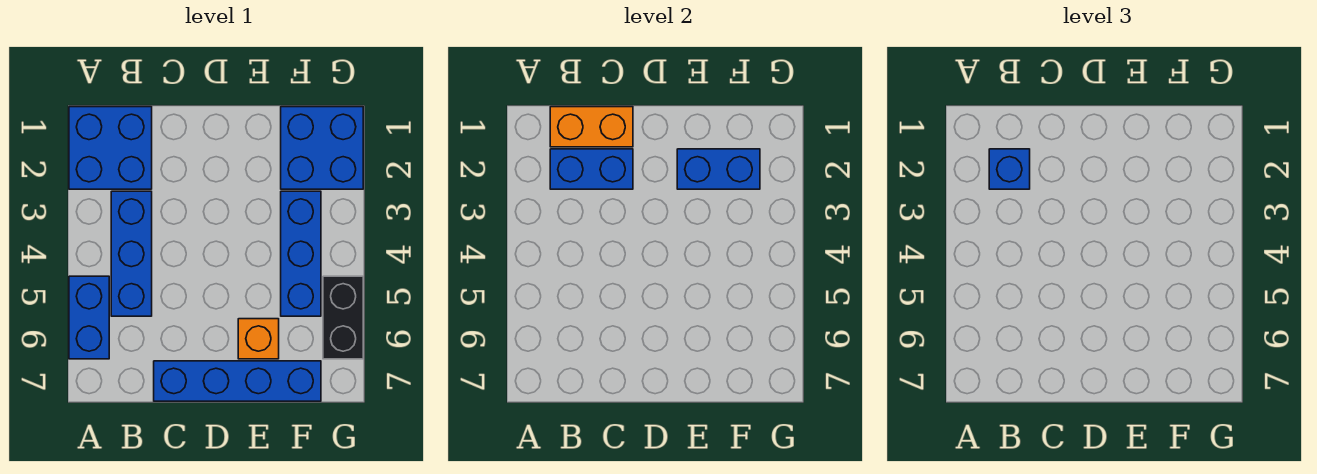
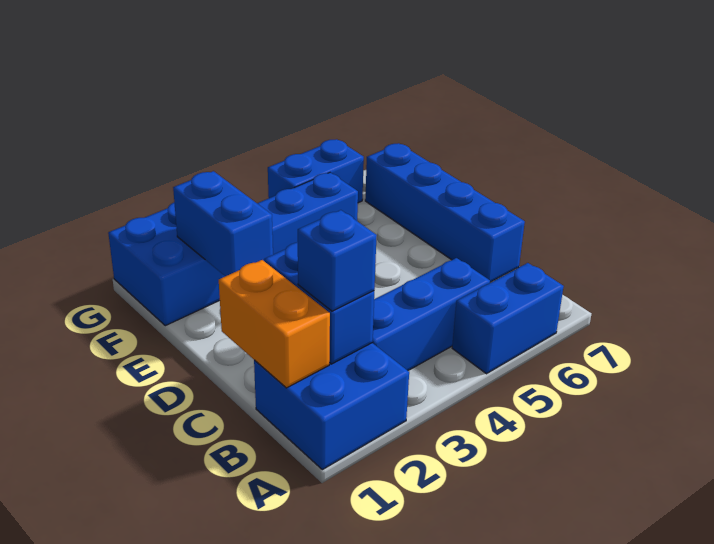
orange brick E6 level 1 -> none
black brick G5:G6 level 1 -> blue brick G5:G6 level 1

